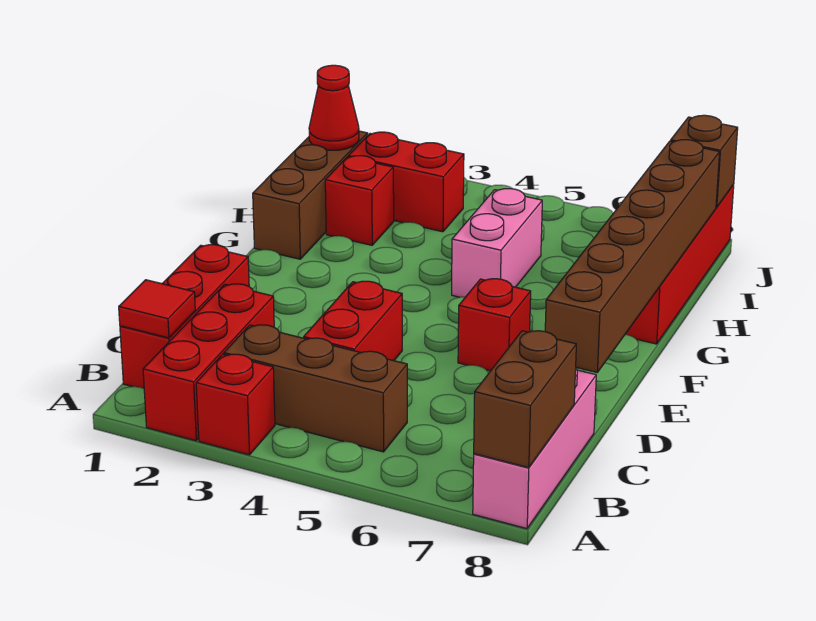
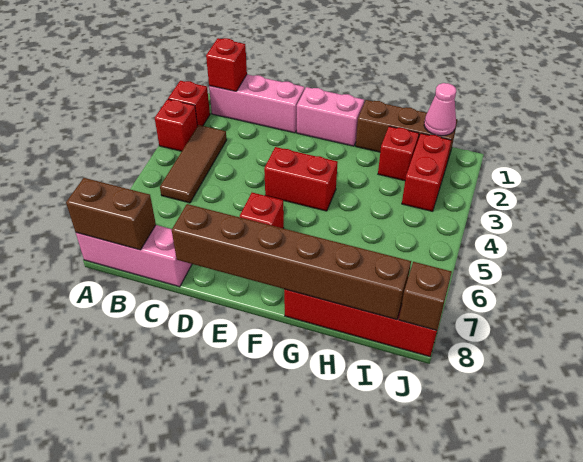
red brick A2:C2 level 1 -> red brick A2 level 1
red brick B1:D1 level 1 -> pink brick B1:D1 level 1
red tile B1 level 2 -> red brick B1 level 2
brown brick B3:B5 level 1 -> brown tile B3:B5 level 1
red brick C4:D4 level 1 -> red brick E4:F4 level 1
pink brick G5:H5 level 1 -> pink brick E1:F1 level 1
red cone I1 level 2 -> pink cone I1 level 2

